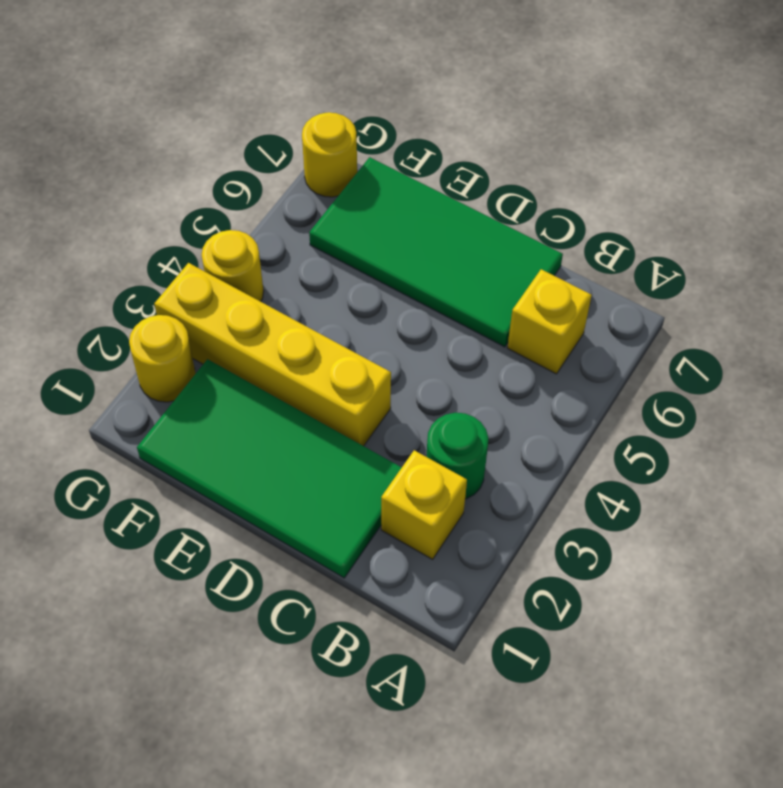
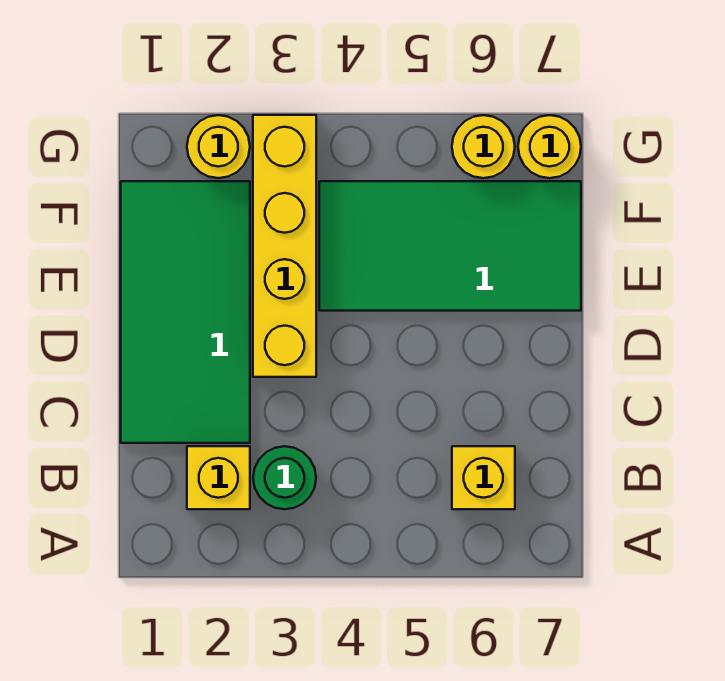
green tile C6:F7 level 1 -> green tile E4:F7 level 1
yellow round brick G4 level 1 -> yellow round brick G6 level 1

